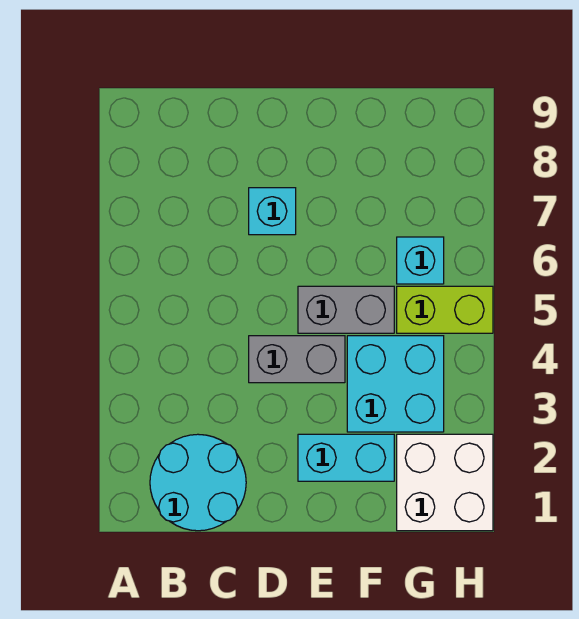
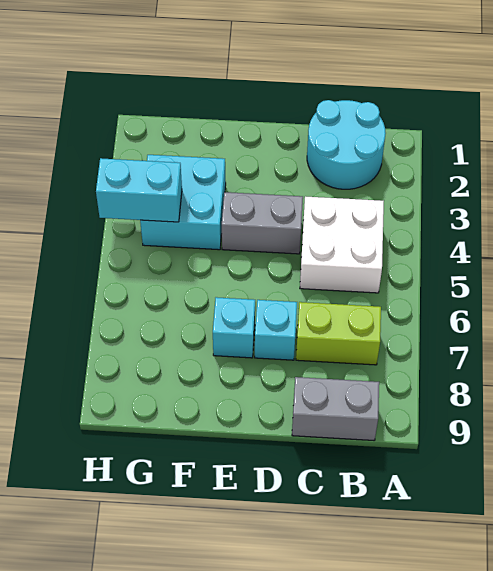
cyan brick E2:F2 level 1 -> cyan brick G4:H4 level 2
grey brick E5:F5 level 1 -> grey brick B9:C9 level 1
white brick G1:H2 level 1 -> white brick B4:C5 level 1
lime brick G5:H5 level 1 -> lime brick B7:C7 level 1
cyan brick G6 level 1 -> cyan brick E7 level 1

